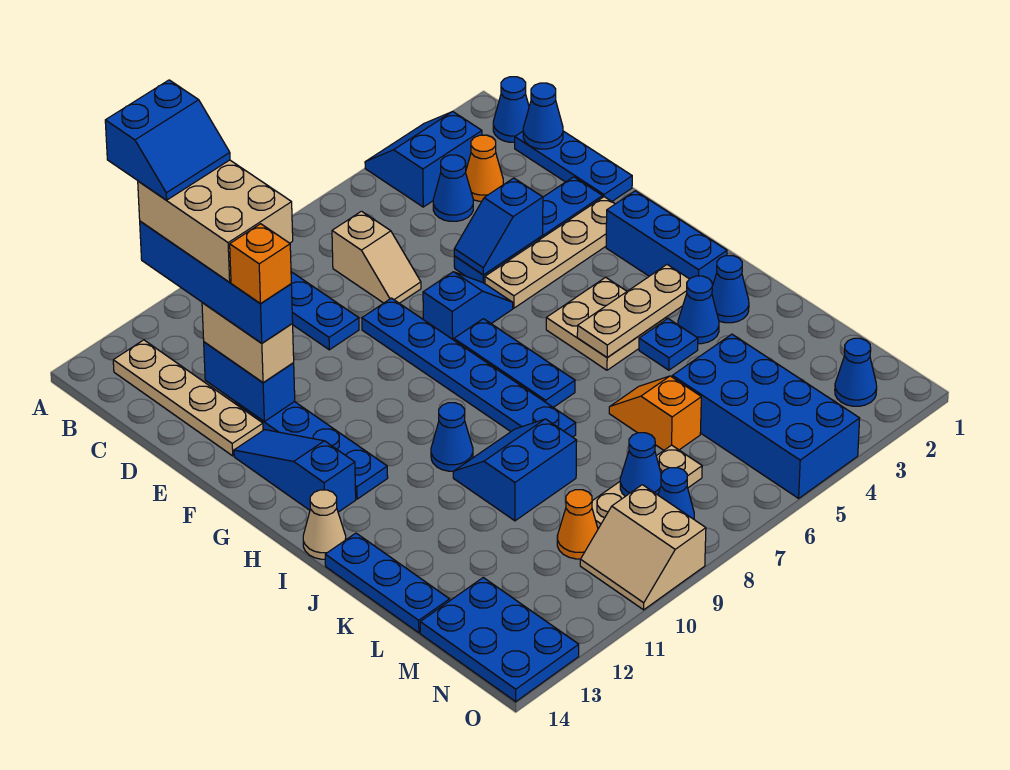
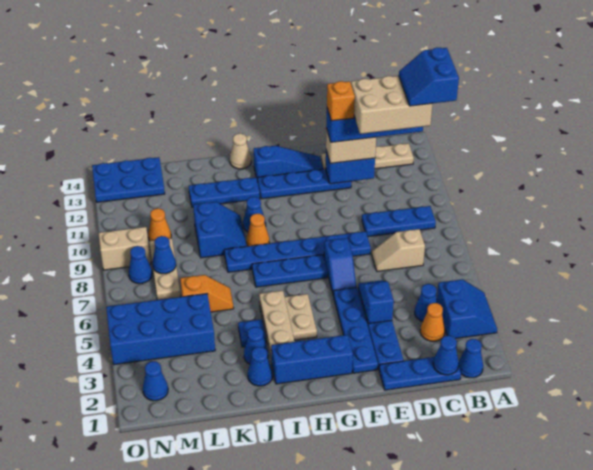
tan plate F2:F5 level 1 -> blue plate F2:F5 level 1
none -> orange cone I9 level 1
blue plate J14:L14 level 1 -> blue plate I12:K12 level 1

